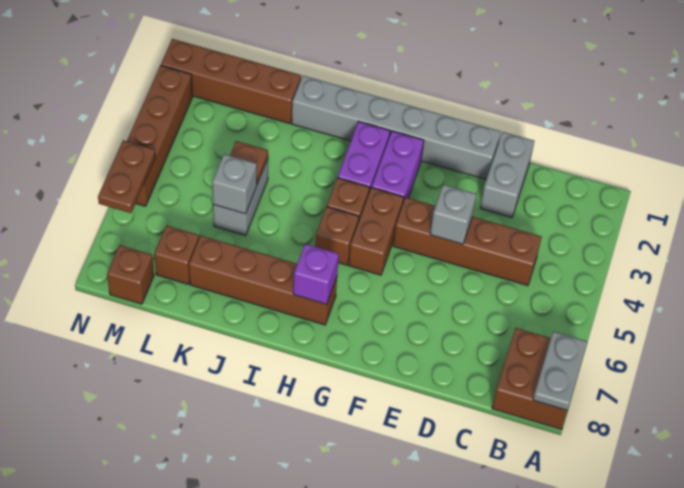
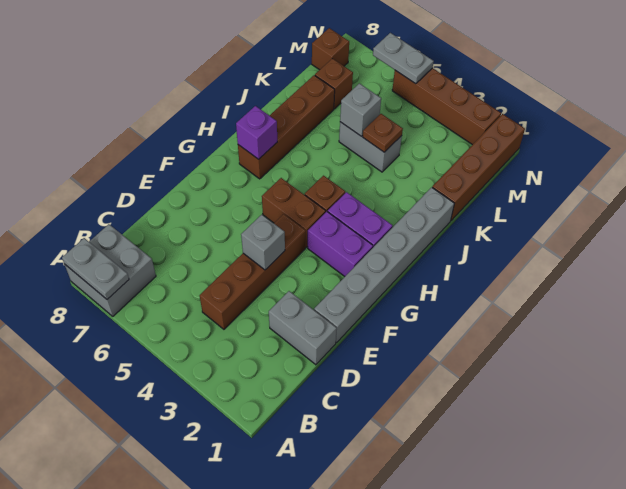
brown brick A7:B8 level 1 -> grey brick A7:B8 level 1
brown brick H5 level 1 -> none
brown plate N5:N6 level 2 -> grey plate N5:N6 level 2

